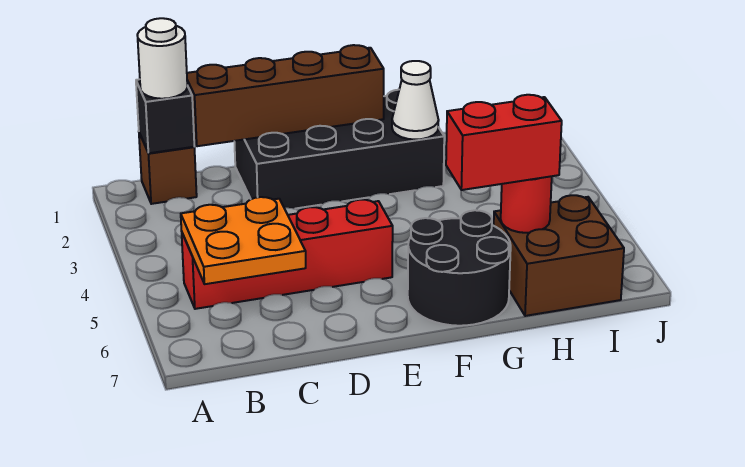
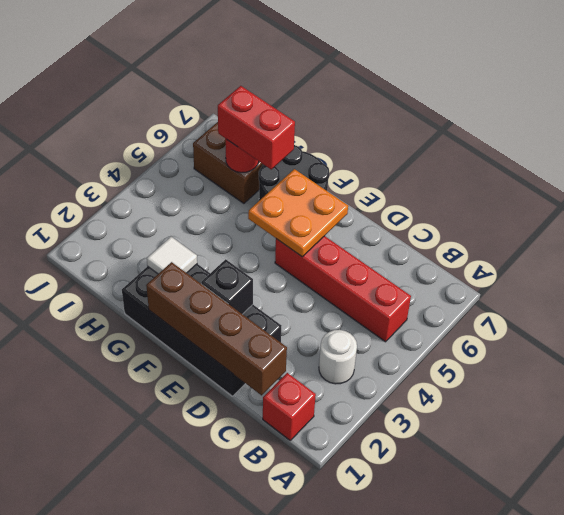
brown brick B1 level 1 -> red brick B1 level 1
black brick B1 level 2 -> black brick E2 level 2
white round brick B1 level 3 -> white round brick B3 level 1
orange plate B5:C6 level 2 -> orange plate E5:F6 level 2
white cone G2 level 2 -> white tile G2 level 2

